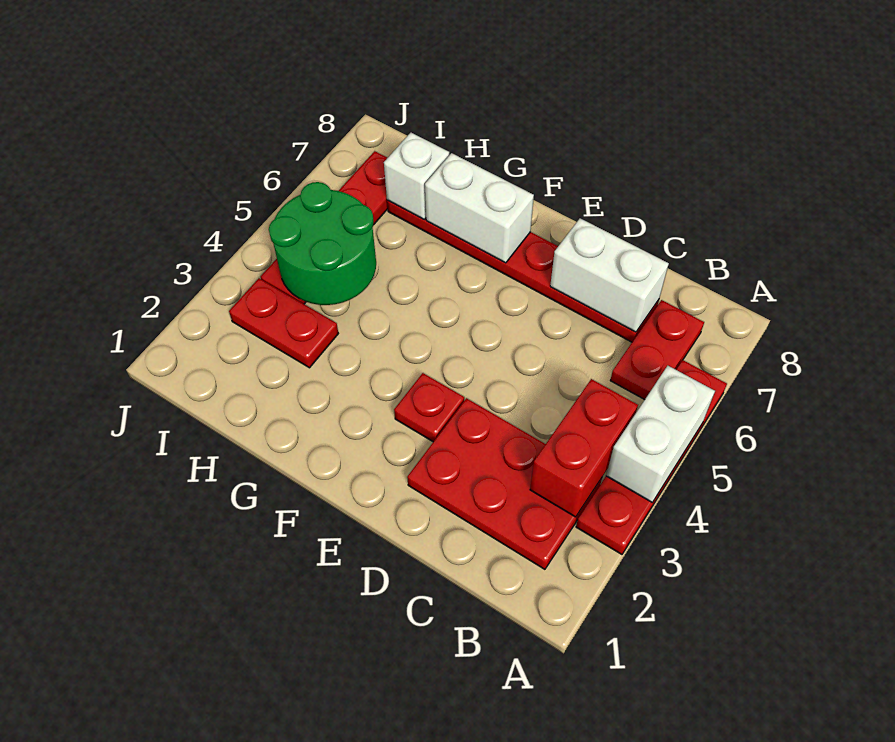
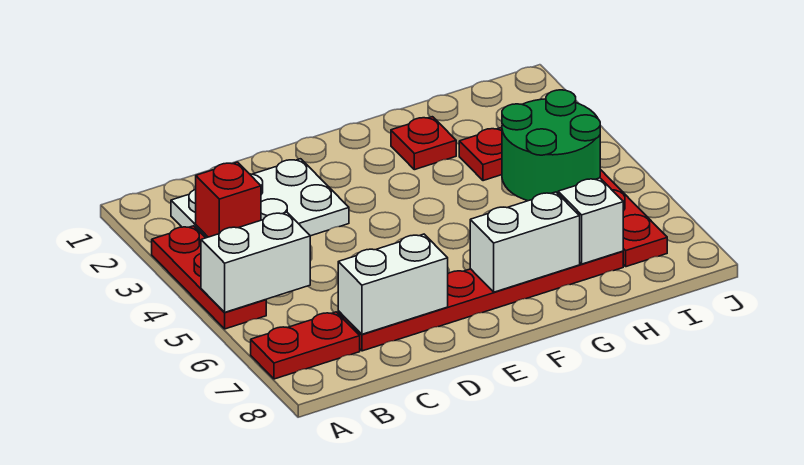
red plate A3:A6 level 1 -> red plate A3:A5 level 1
white brick A4:A5 level 2 -> white brick A5:B5 level 2
red plate B2:D3 level 1 -> white plate B2:D3 level 1
red brick B3:B4 level 2 -> red brick B3 level 2
red plate B6:B7 level 1 -> red plate A7:B7 level 1
red plate E3 level 1 -> red plate G2 level 1

